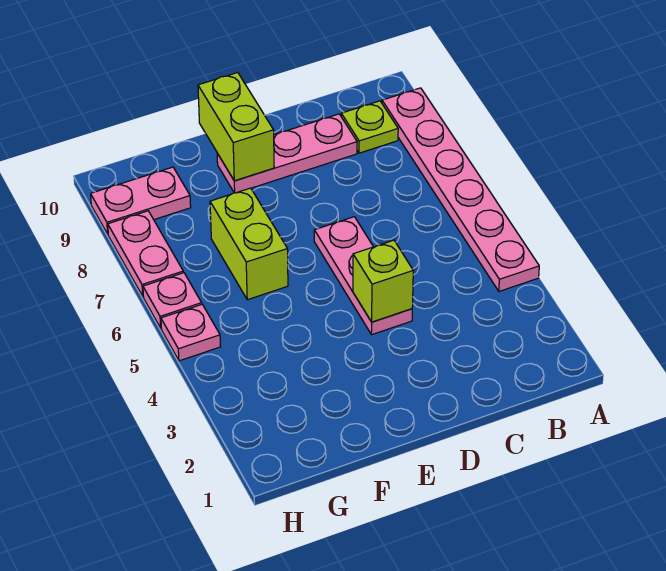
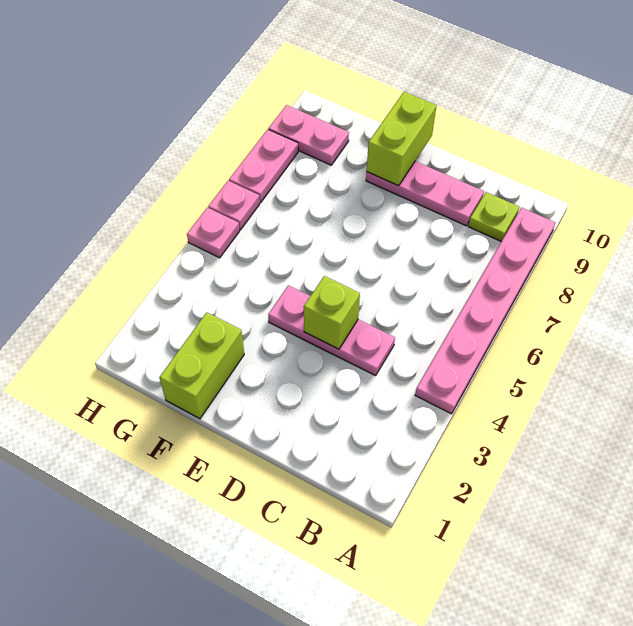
pink plate D4:D6 level 1 -> pink plate C4:E4 level 1
lime brick F6:F7 level 1 -> lime brick F1:F2 level 1

